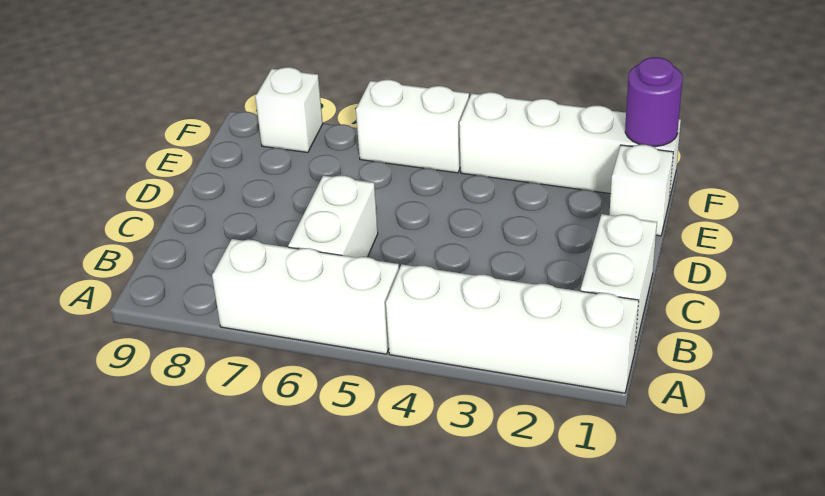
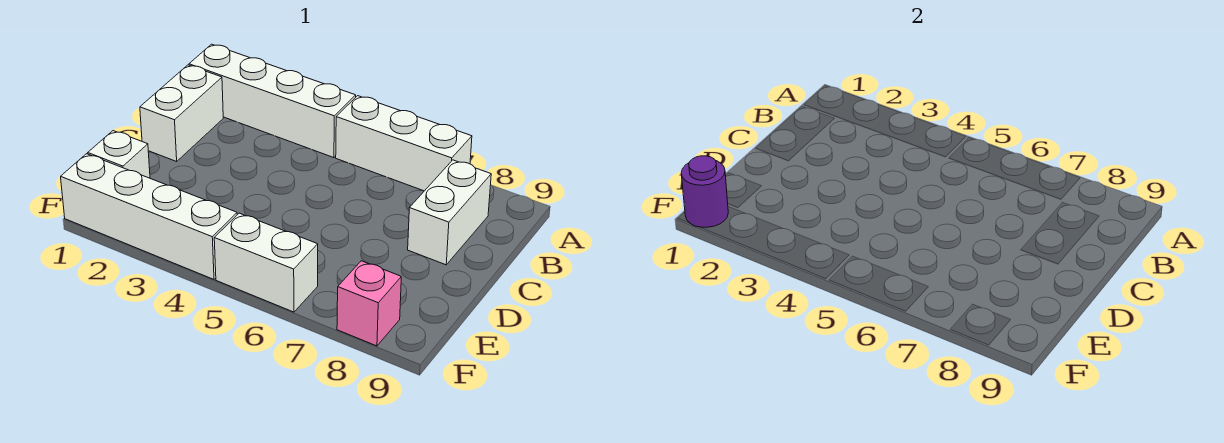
white brick B6:C6 level 1 -> white brick B8:C8 level 1
white brick F8 level 1 -> pink brick F8 level 1

